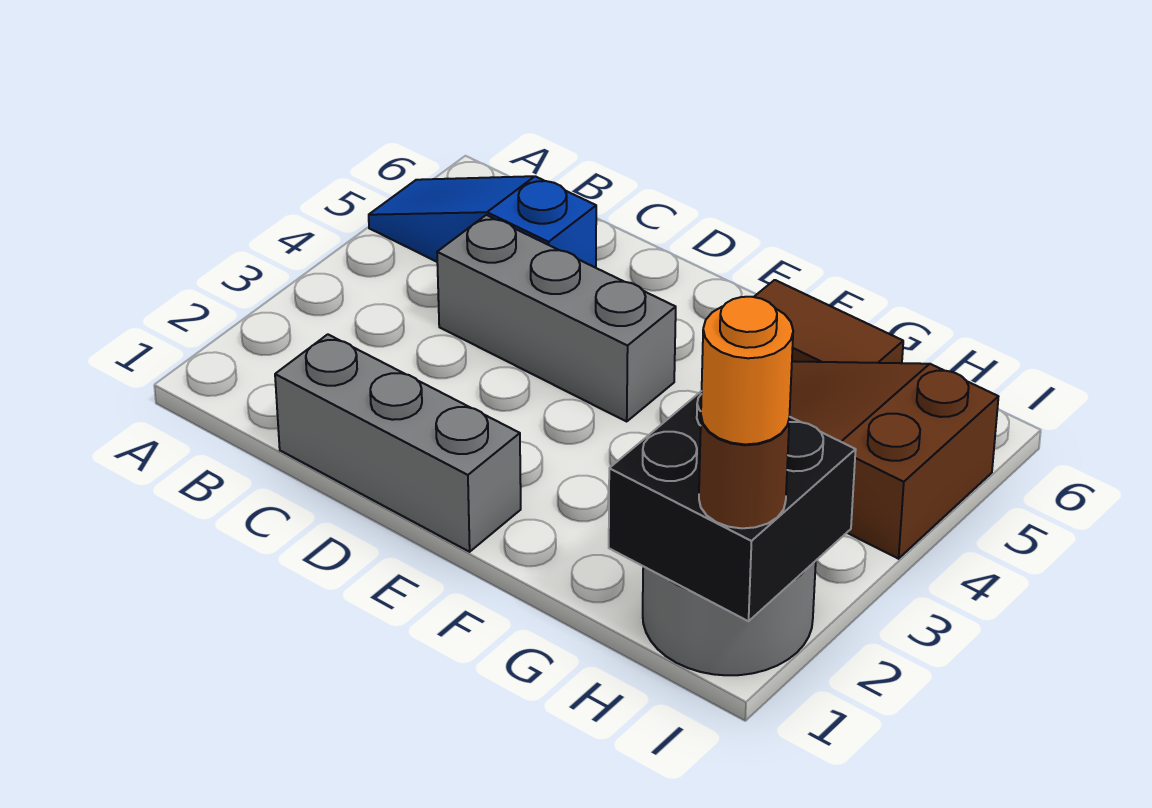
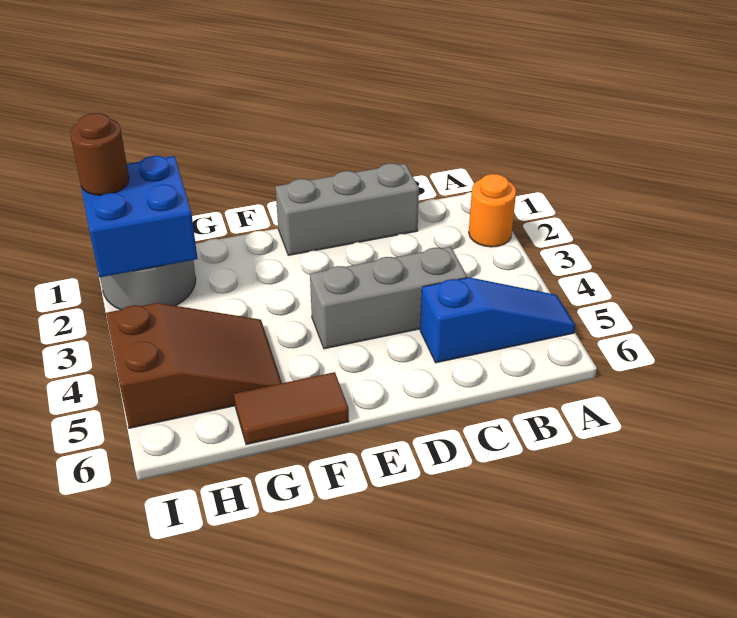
black brick H1:I2 level 2 -> blue brick H1:I2 level 2
orange round brick I1 level 4 -> orange round brick A2 level 1

